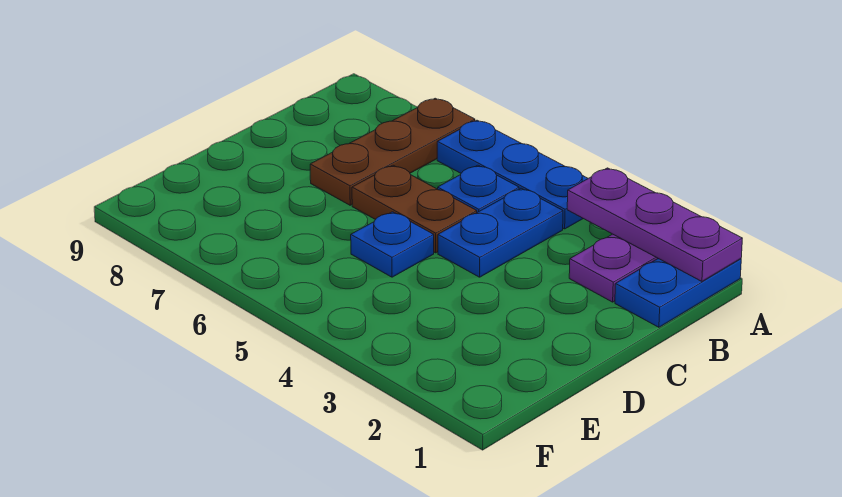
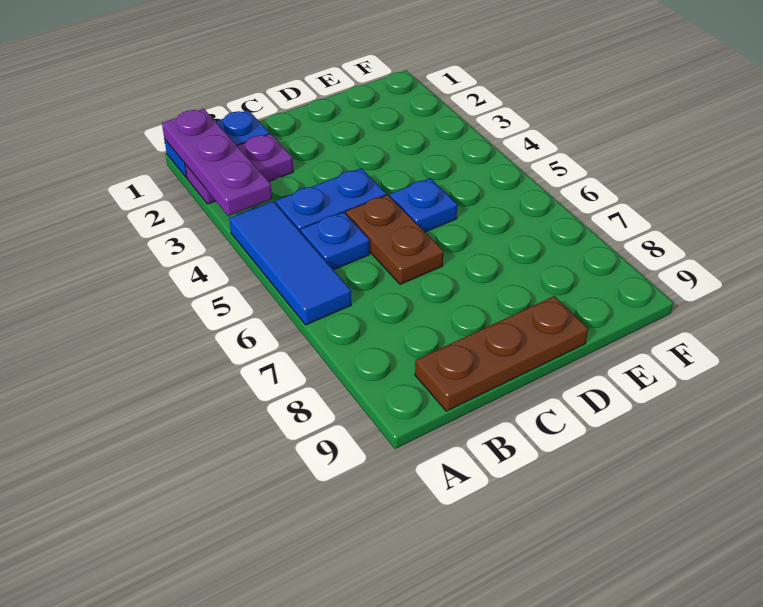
blue plate A4:A6 level 1 -> blue tile A4:A6 level 1
brown plate A7:C7 level 1 -> brown plate B9:D9 level 1

